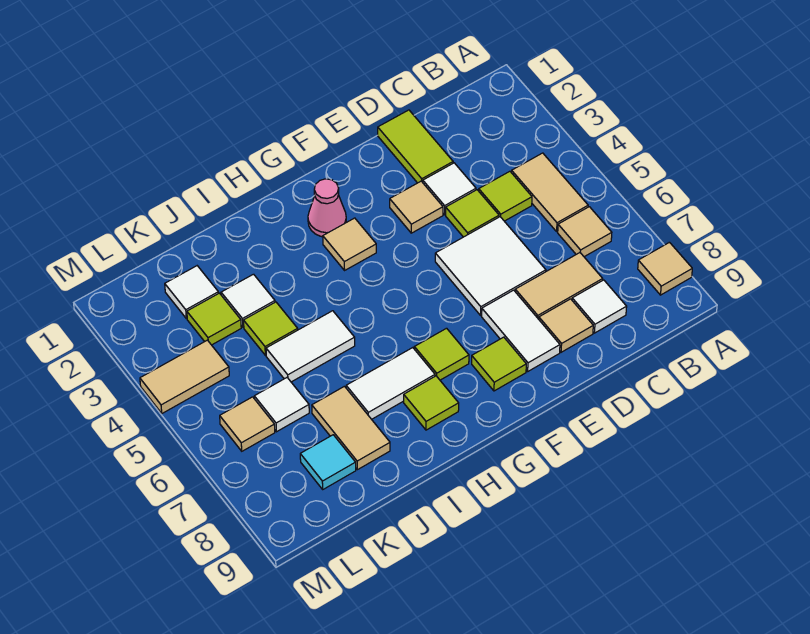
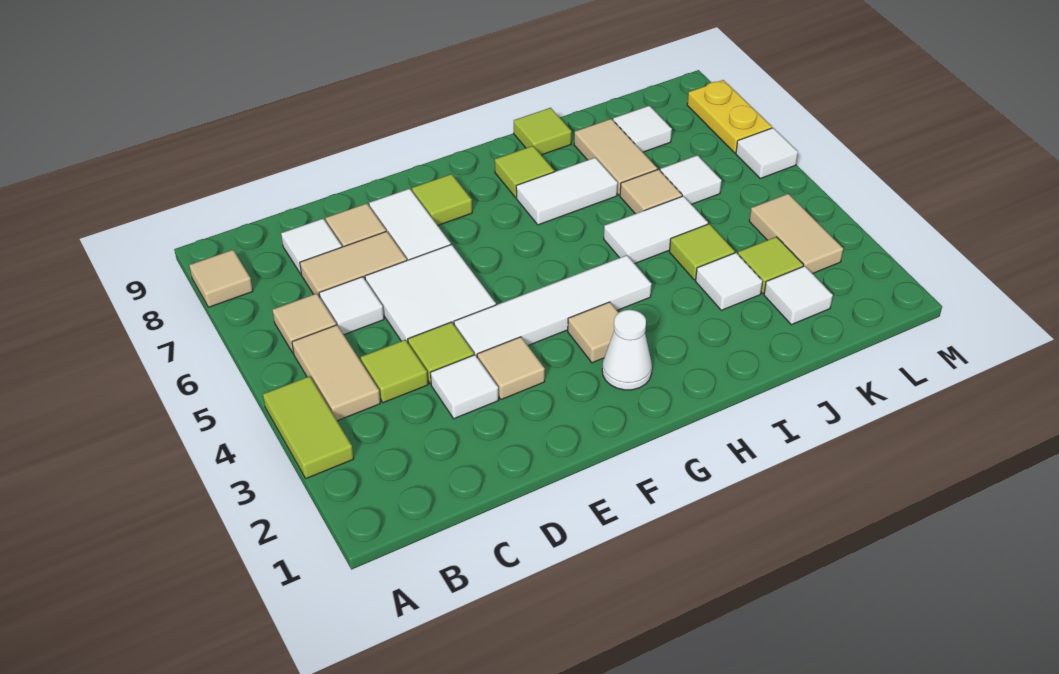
none -> white tile C6 level 1
lime tile D1:D2 level 1 -> lime tile A3:A4 level 1
none -> white tile E4:H4 level 1
pink cone G2 level 1 -> white cone G2 level 1
lime tile G7 level 1 -> lime tile I9 level 1
cyan tile K8 level 1 -> white tile K8 level 1
tan tile L4:M4 level 1 -> tan tile L3:L4 level 1
tan tile L6 level 1 -> tan tile J6 level 1
none -> white tile M6 level 1
none -> yellow plate M7:M8 level 1

